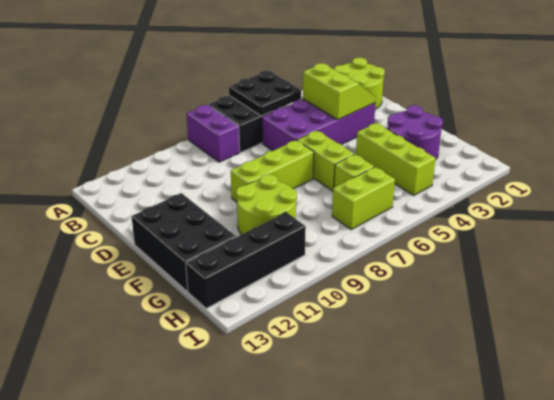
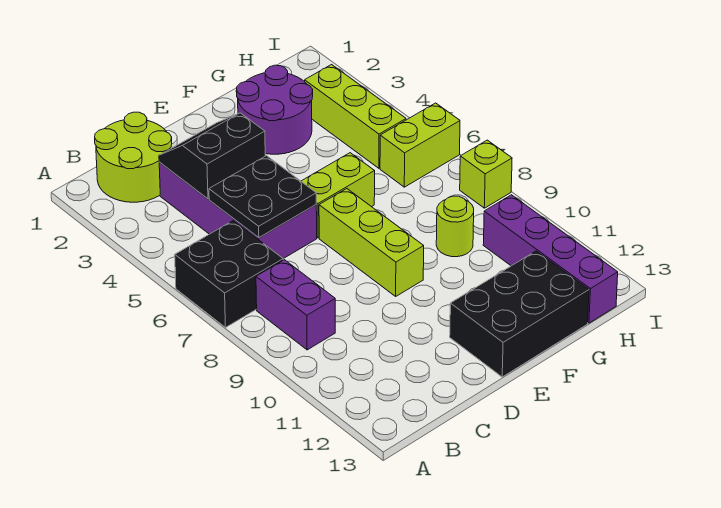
black plate A5:B6 level 2 -> black plate C5:D6 level 2
purple brick A8:B8 level 1 -> purple brick B8:B9 level 1
lime slope C3:D4 level 2 top 4 -> black slope C3:D4 level 2 top 4
lime brick F4:H4 level 1 -> lime brick H3:H5 level 1
lime round brick F9:G10 level 1 -> lime round brick G9 level 1
lime brick G6 level 1 -> lime brick I8 level 1
lime brick H6:H7 level 1 -> lime brick H6:I6 level 1
black brick H10:H13 level 1 -> purple brick H10:H13 level 1

